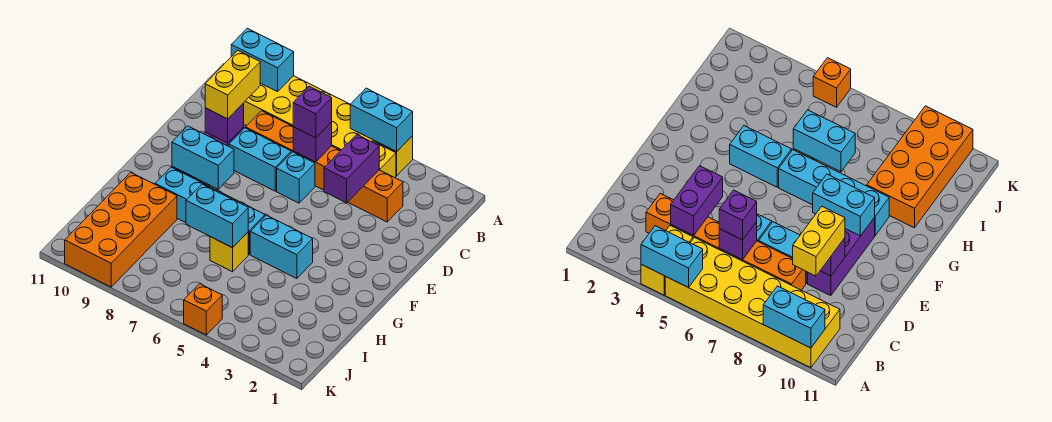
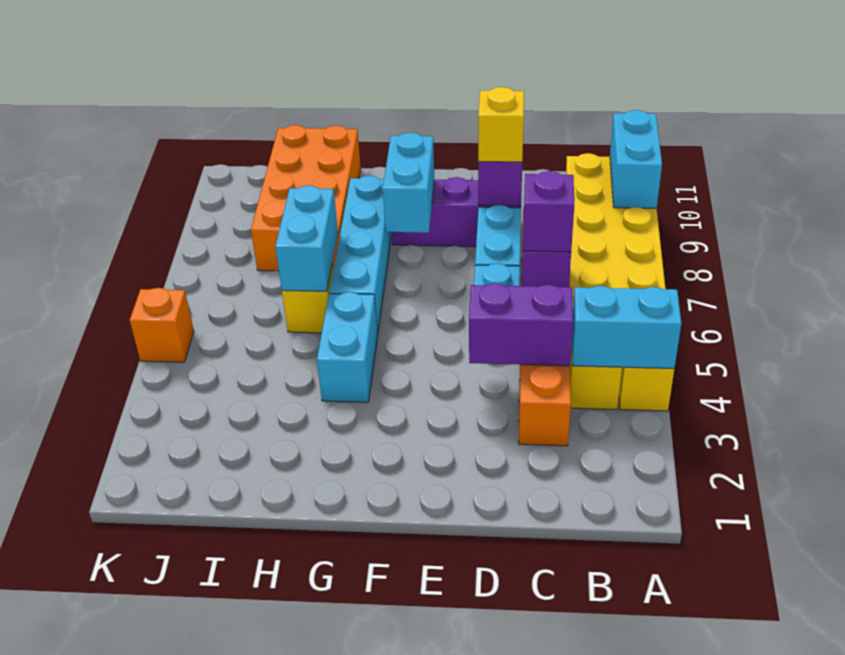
cyan brick A4:A5 level 2 -> cyan brick A4:B4 level 2
yellow brick C9:D9 level 3 -> yellow brick D9 level 3
orange brick H9:K10 level 1 -> orange brick H8:I11 level 1

